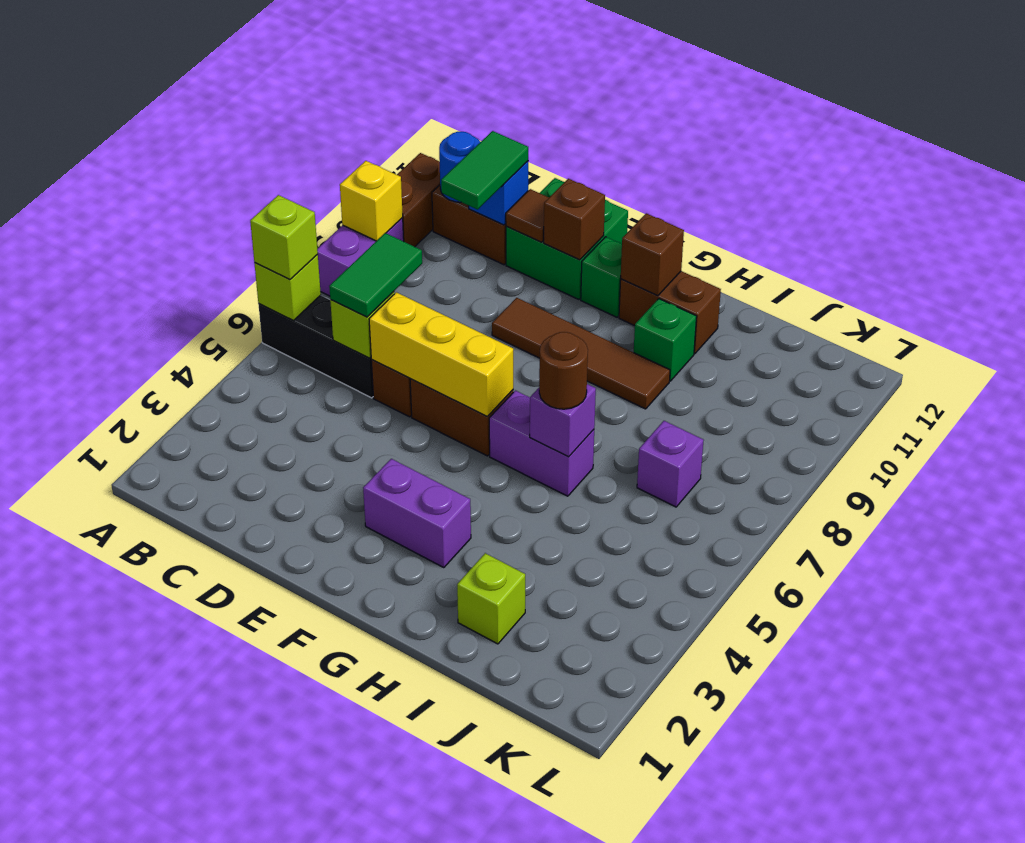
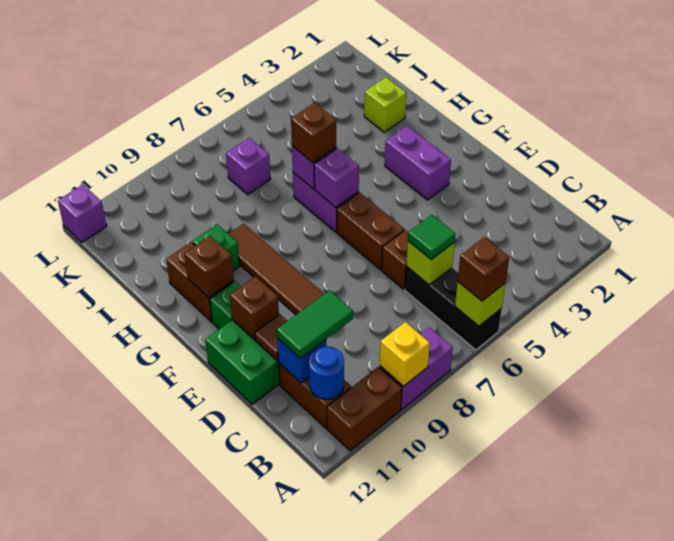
lime brick A6 level 3 -> brown brick A6 level 3
green tile C6:C7 level 3 -> green tile C6 level 3
yellow brick D6:F6 level 2 -> none
none -> purple brick G6 level 2
brown round brick H6 level 3 -> brown brick H6 level 3
none -> purple brick L12 level 1

